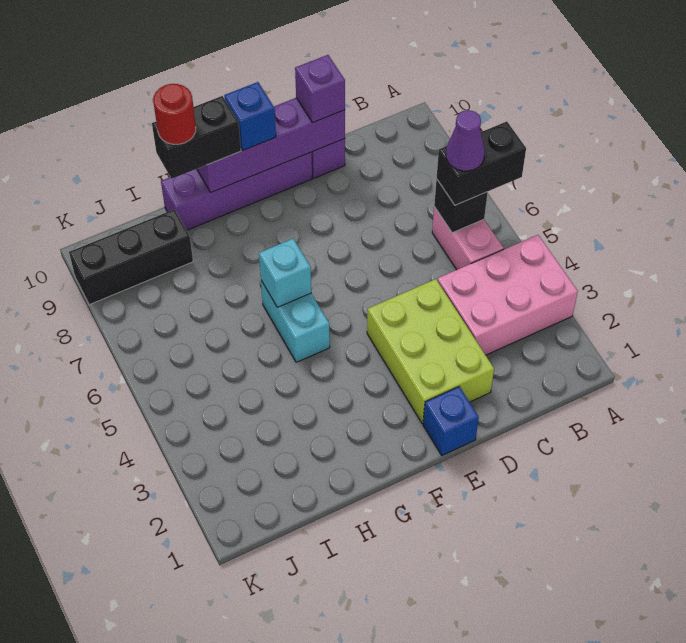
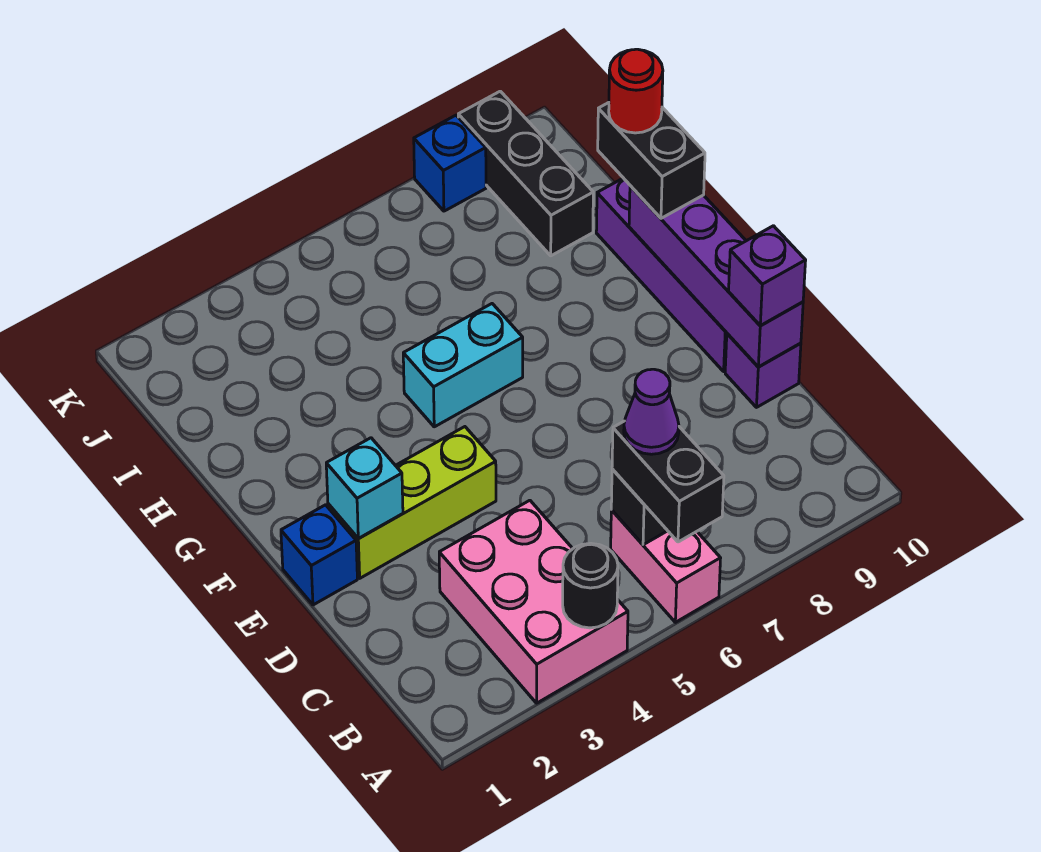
none -> black round brick A4 level 2
pink brick B5:B6 level 1 -> pink brick A6:B6 level 1
lime brick D2:E4 level 1 -> lime brick E2:E4 level 1
blue brick F10 level 3 -> blue brick K8 level 1
cyan brick G6 level 2 -> cyan brick E2 level 2

